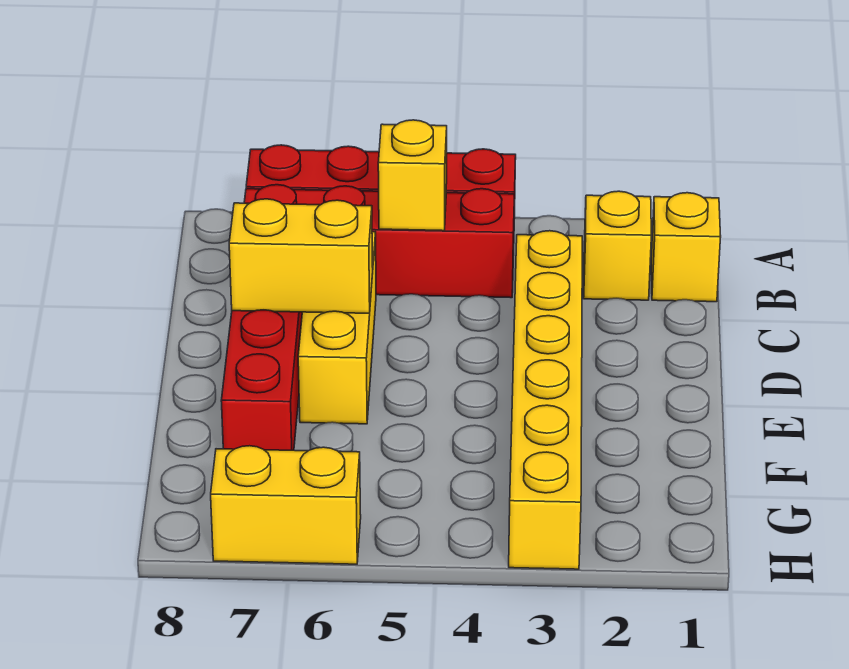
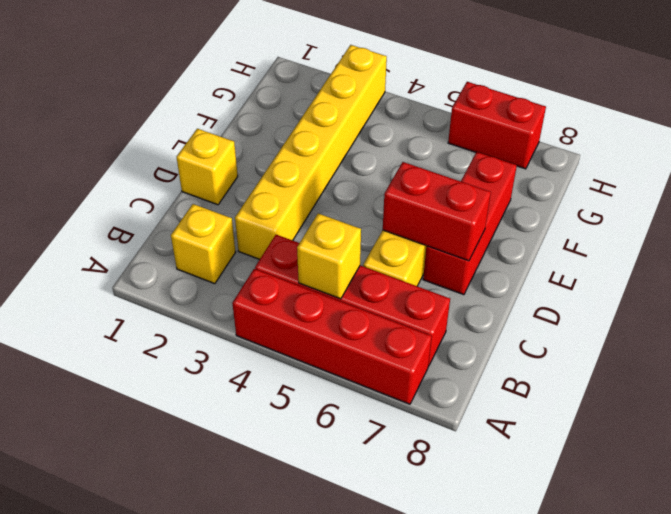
yellow brick B1 level 1 -> yellow brick D1 level 1
yellow brick D6:D7 level 2 -> red brick D6:D7 level 2
yellow brick H6:H7 level 1 -> red brick H6:H7 level 1

